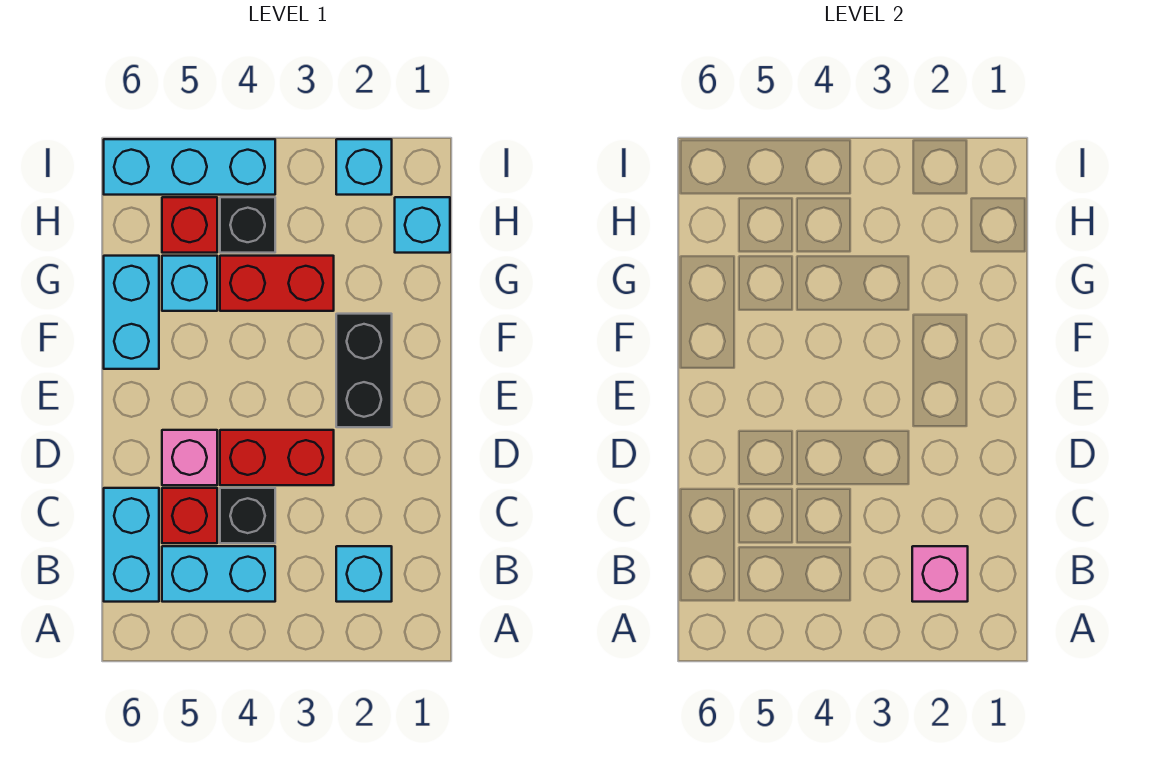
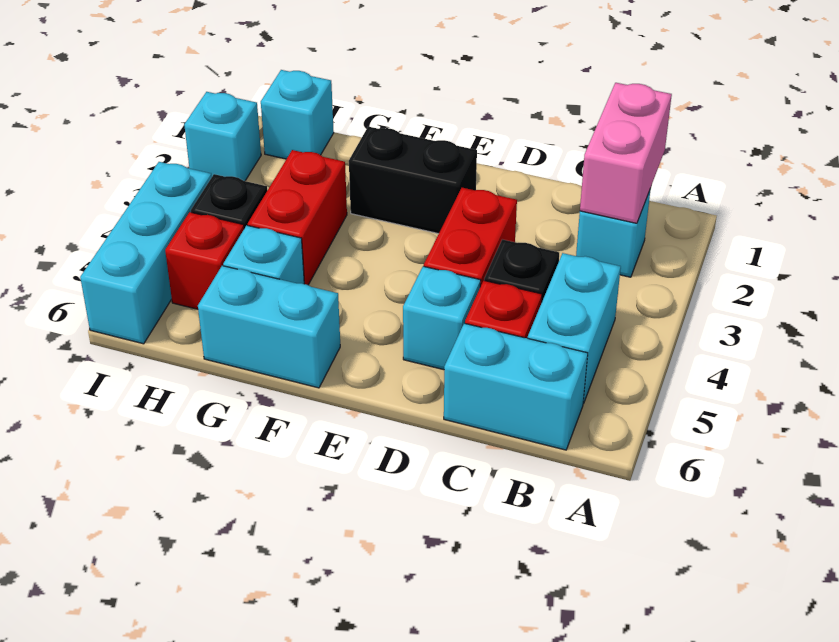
pink brick B2 level 2 -> pink brick B1:B2 level 2
pink brick D5 level 1 -> cyan brick D5 level 1

